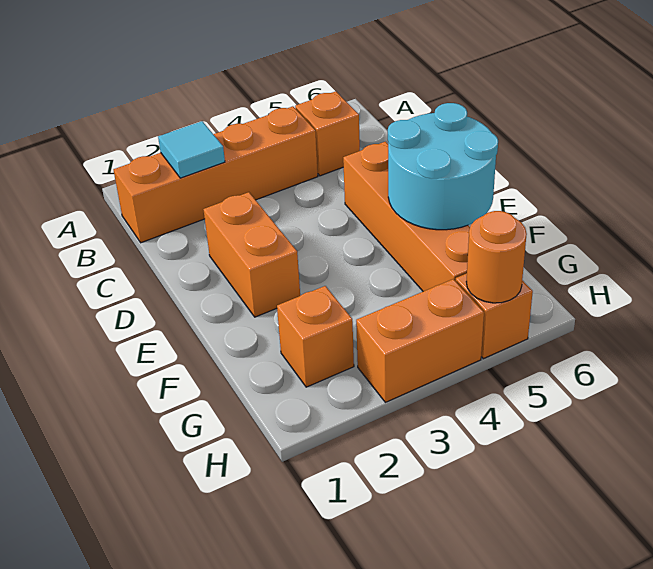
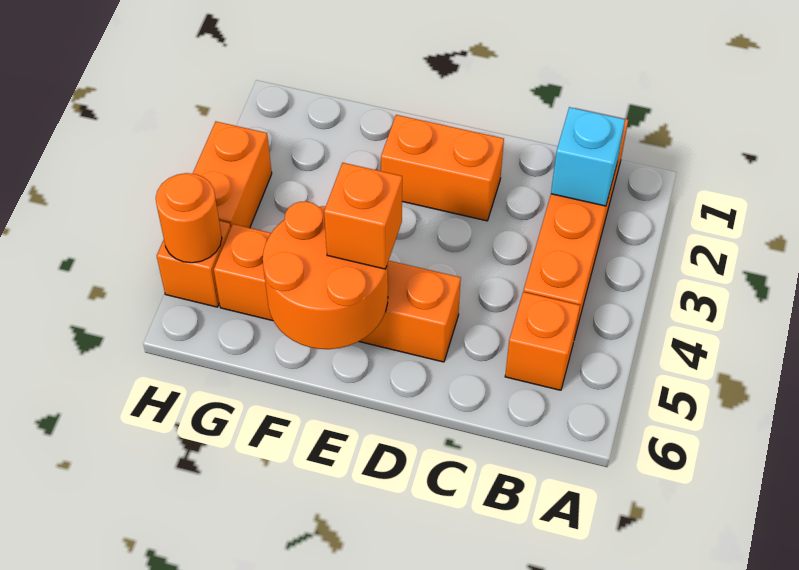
cyan tile B2 level 2 -> cyan brick B2 level 2
cyan round brick E5:F6 level 2 -> orange round brick E5:F6 level 2
orange brick G2 level 1 -> orange brick E5 level 3

